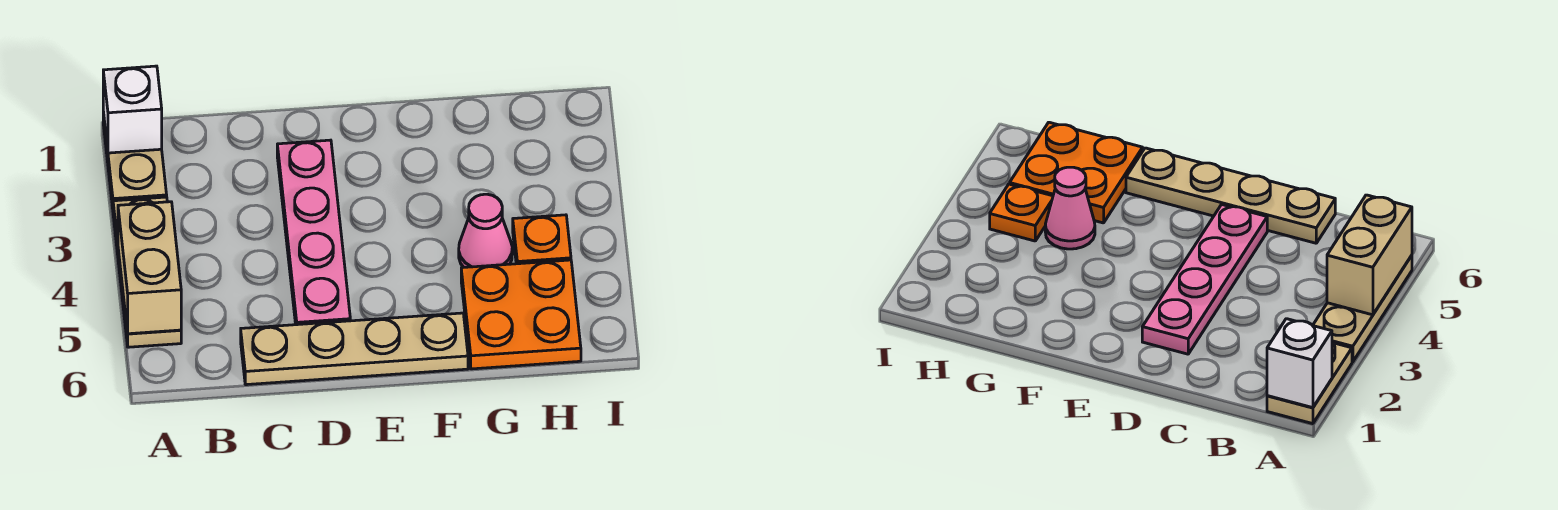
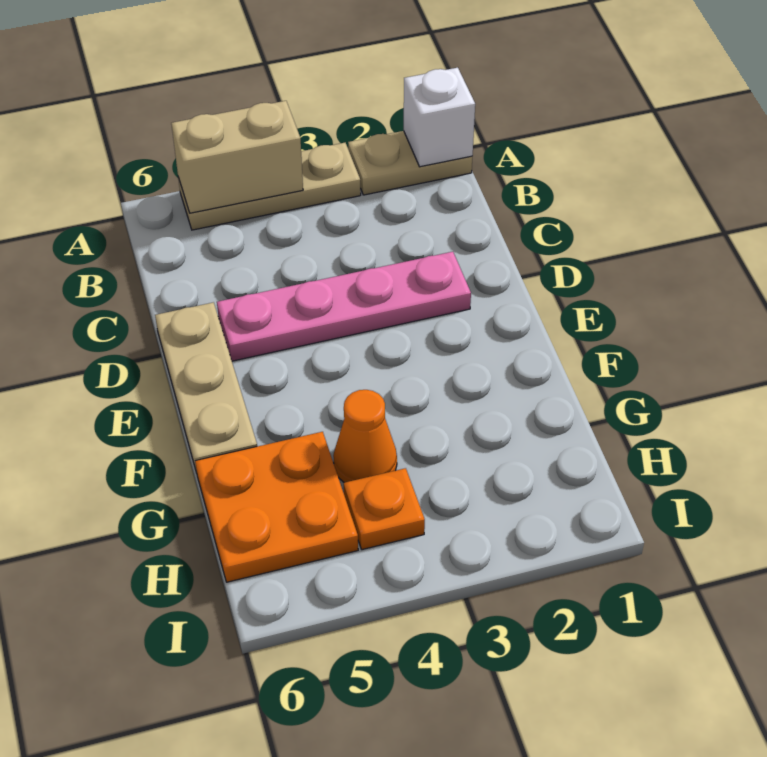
tan plate C6:F6 level 1 -> tan plate D6:F6 level 1
pink cone G4 level 1 -> orange cone G4 level 1

